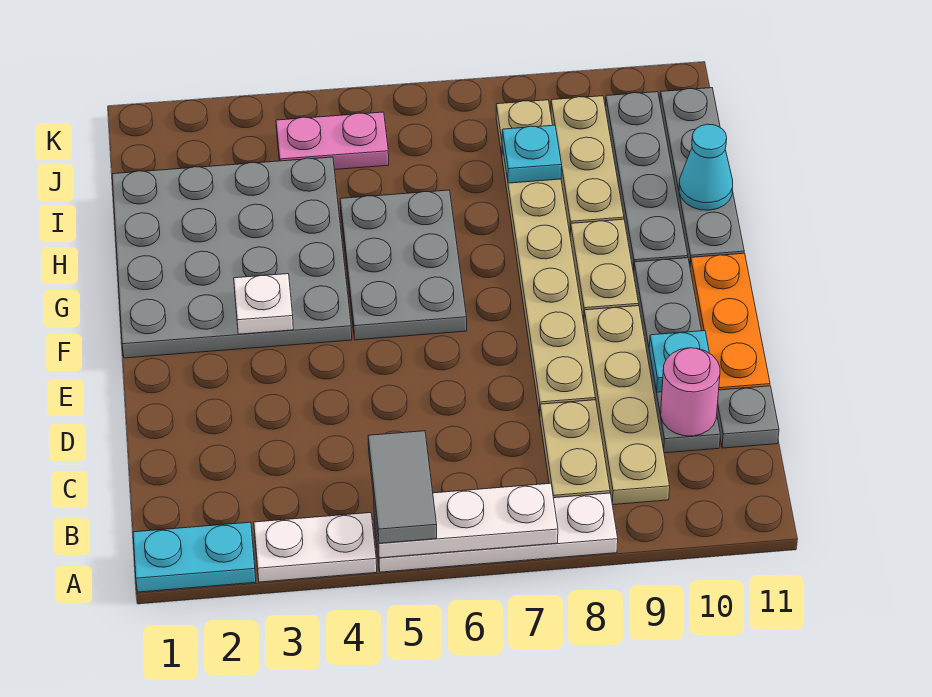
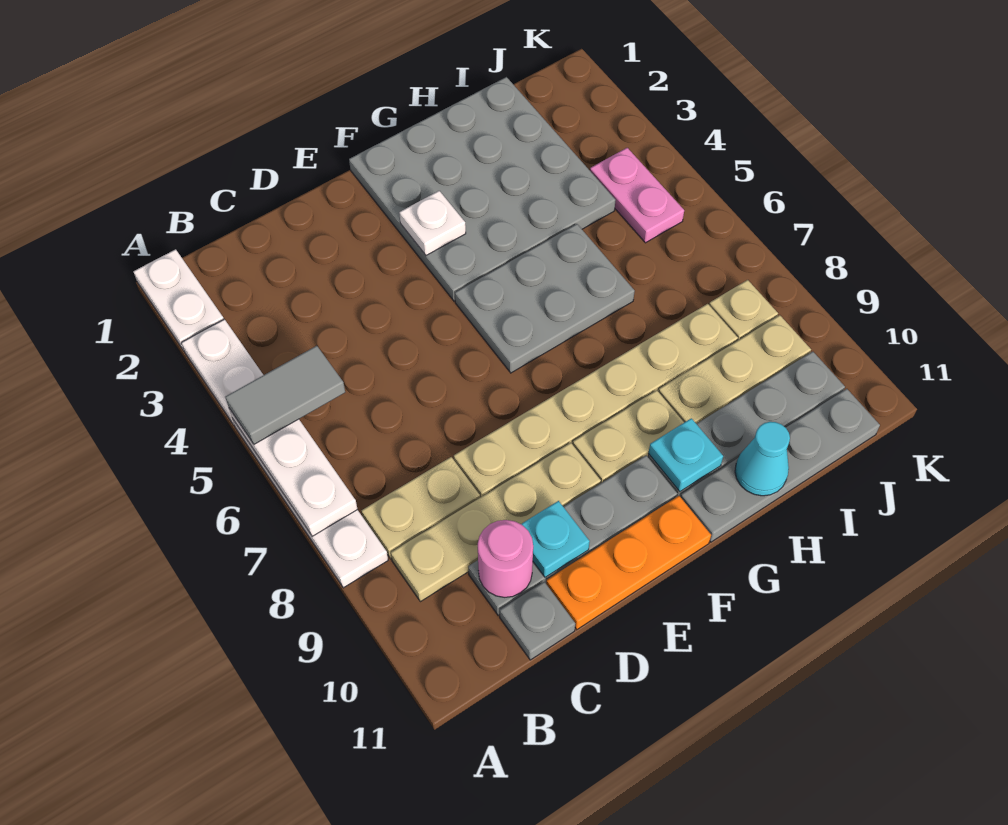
cyan plate A1:A2 level 1 -> white plate A1:A2 level 1
cyan plate I8 level 2 -> cyan plate G10 level 2

